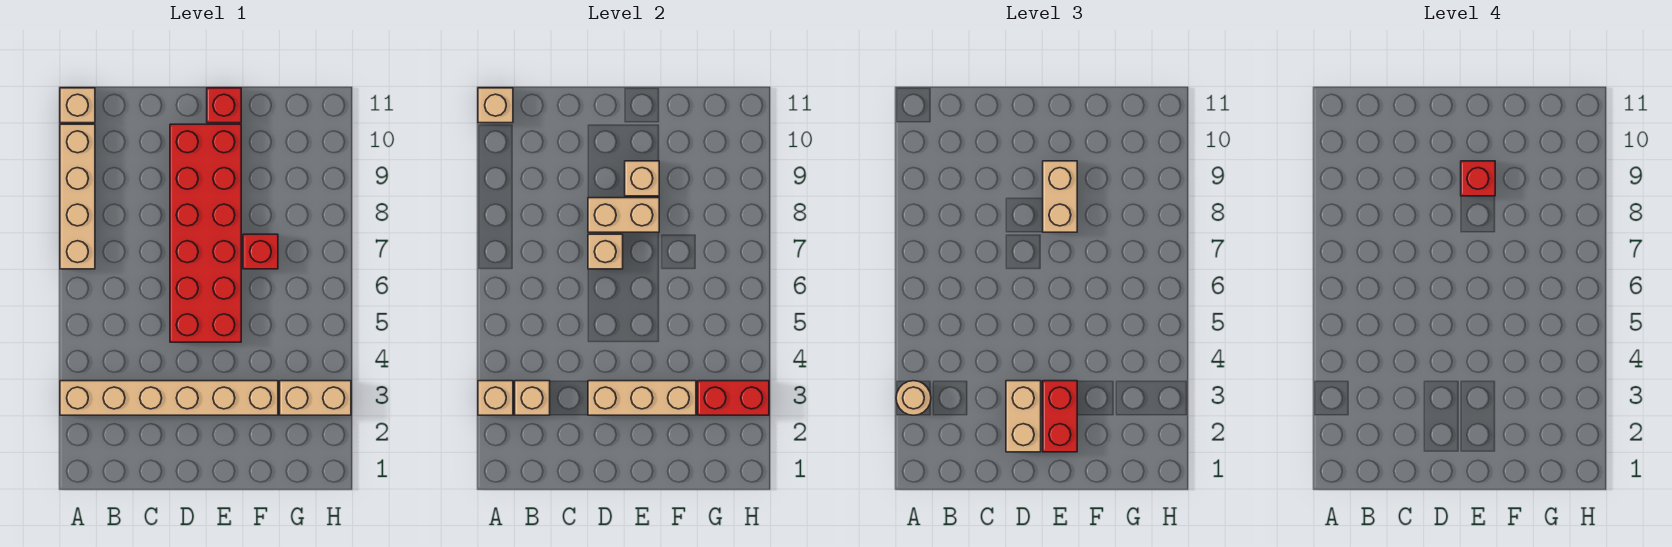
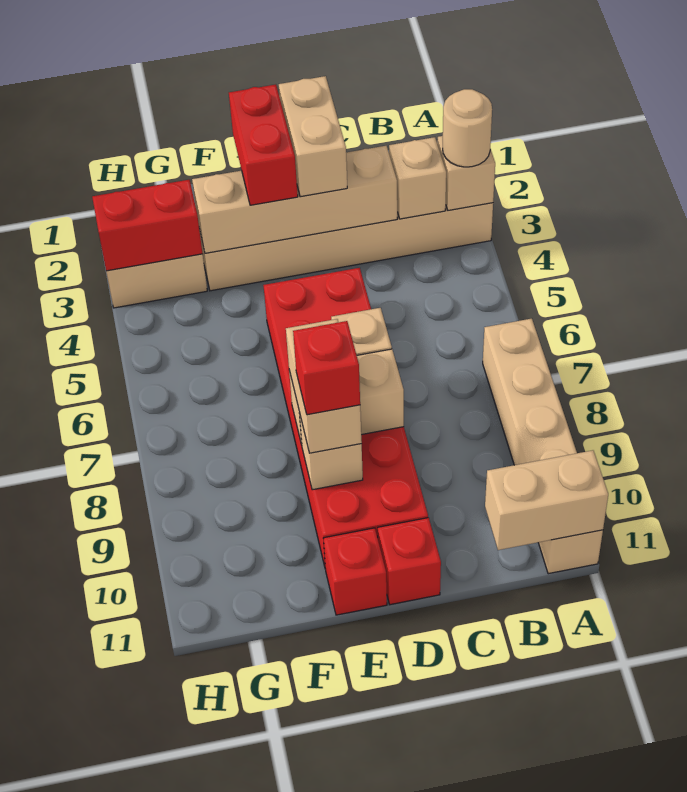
tan brick A11 level 2 -> tan brick A11:B11 level 2
tan brick D3:F3 level 2 -> tan brick C3:F3 level 2
red brick F7 level 1 -> red brick D11 level 1

